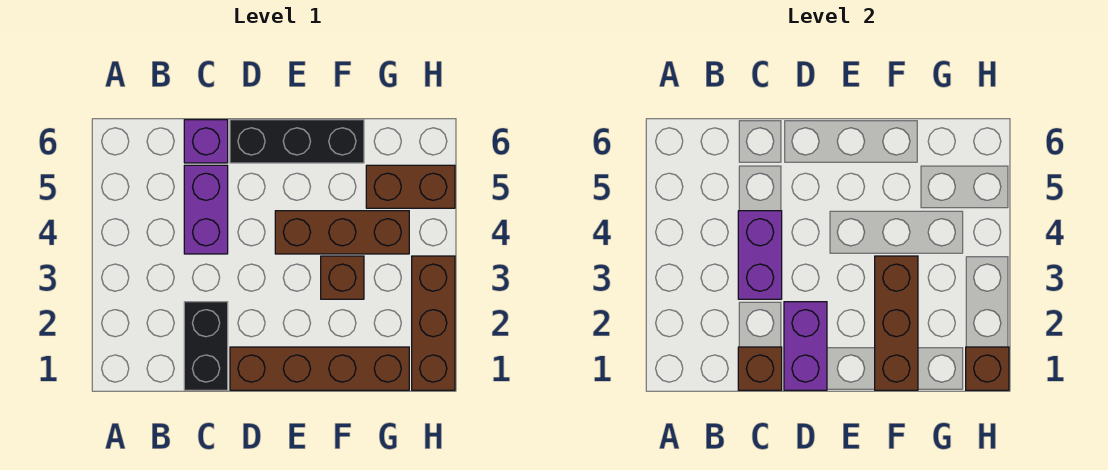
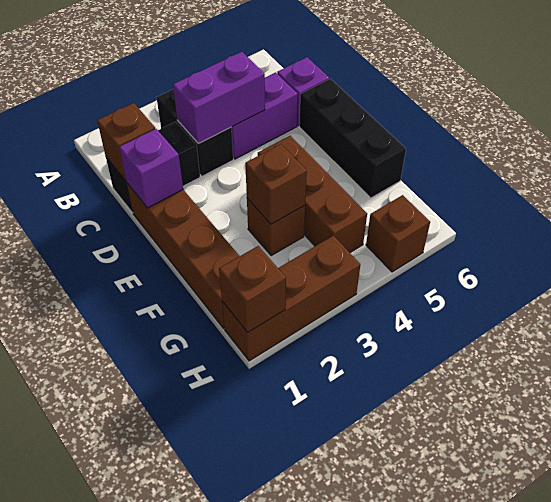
none -> black brick B3:C3 level 1
purple brick D1:D2 level 2 -> purple brick D1 level 2
brown brick F1:F3 level 2 -> brown brick F3 level 2
brown brick G5:H5 level 1 -> brown brick H5 level 1

